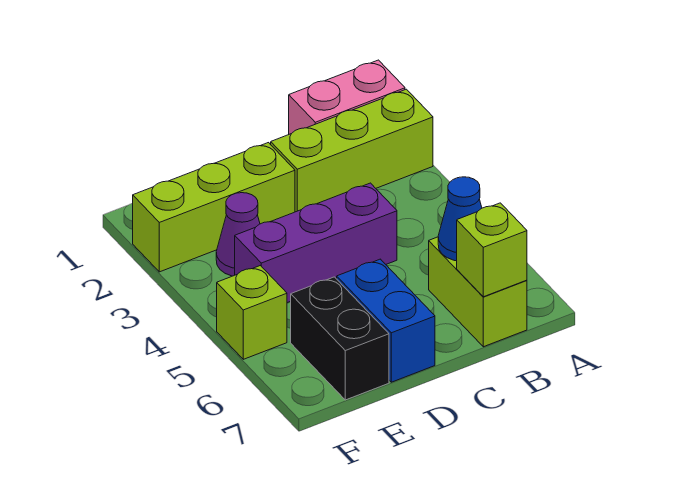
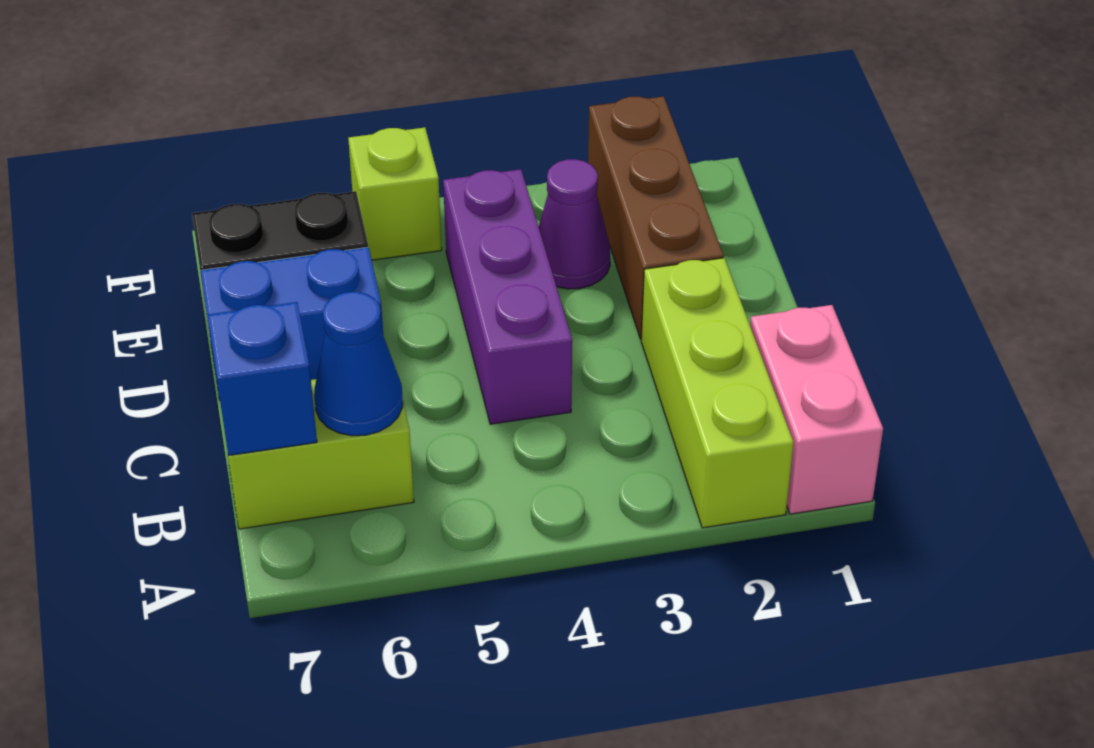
lime brick B7 level 2 -> blue brick B7 level 2
lime brick D2:F2 level 1 -> brown brick D2:F2 level 1

